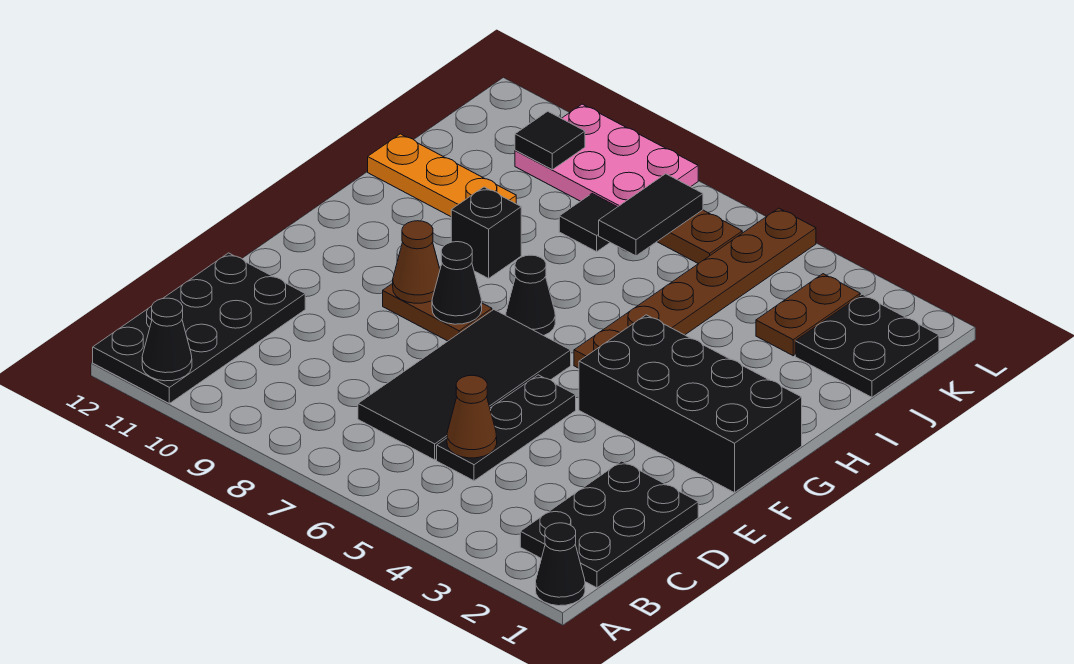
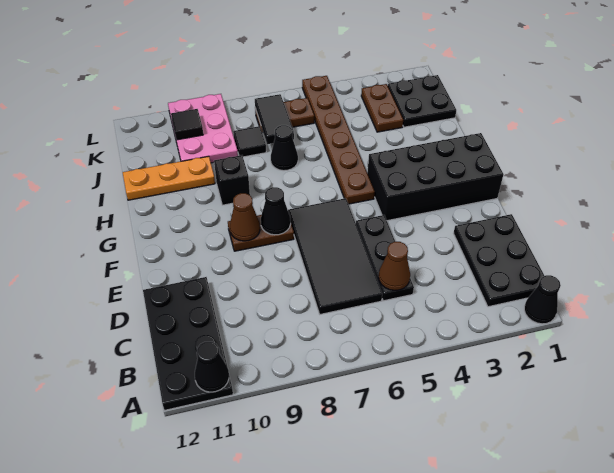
black cone G7 level 1 -> black cone I7 level 1
pink plate K8:L10 level 1 -> pink plate J9:L10 level 1

